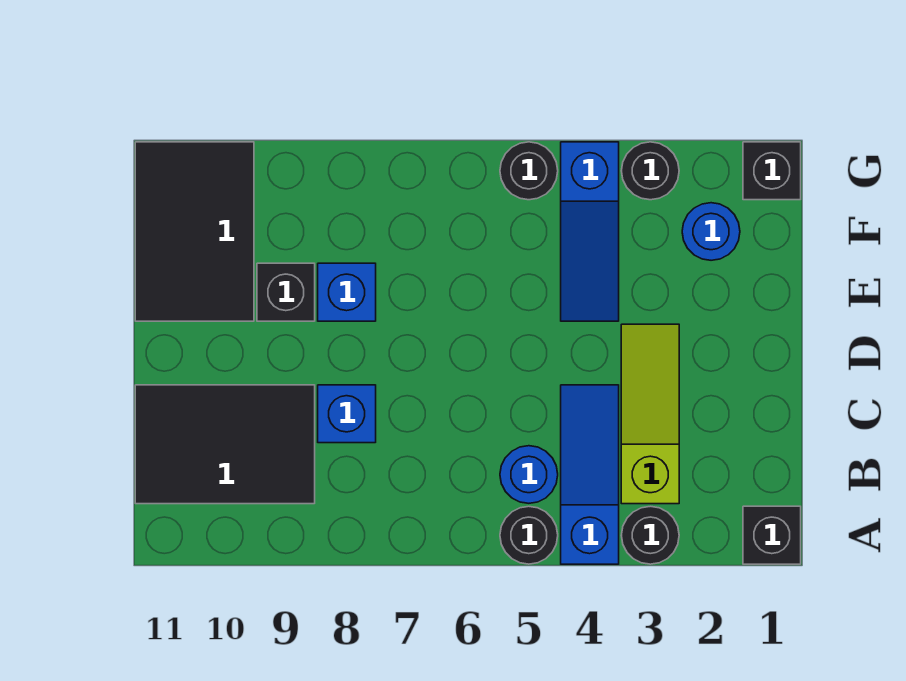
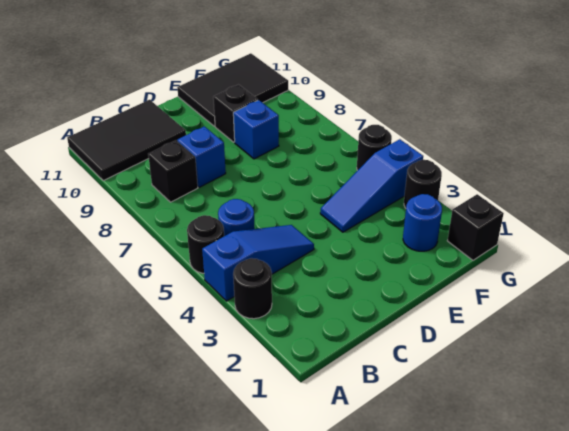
black brick A1 level 1 -> black brick B8 level 1
lime slope B3:D3 level 1 top B -> none
black tile B9:C11 level 1 -> black tile A10:C11 level 1

